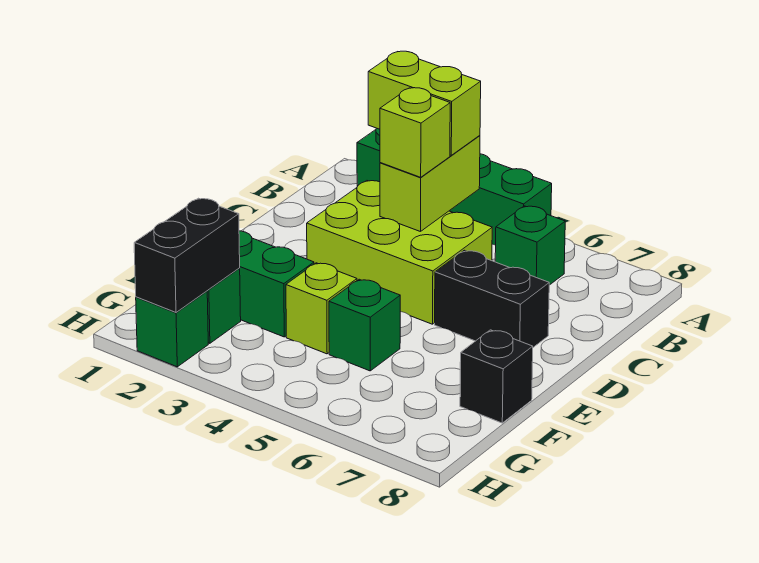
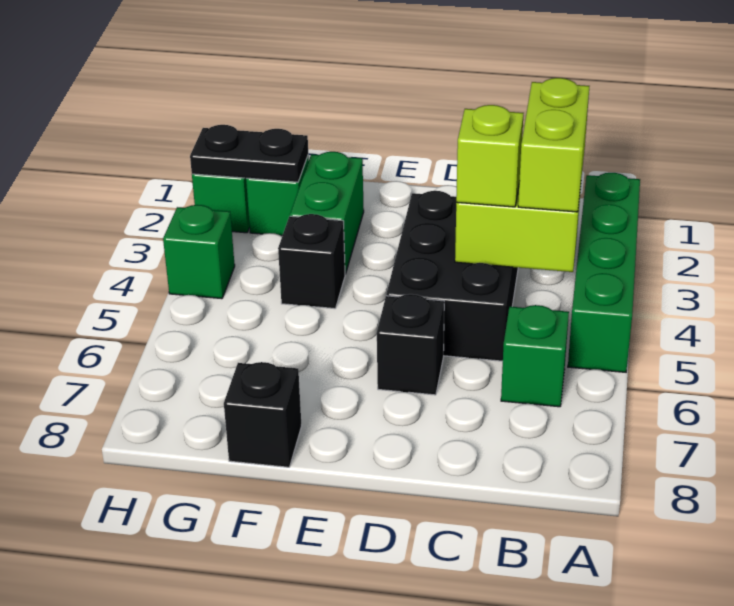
lime brick C3:D5 level 1 -> black brick C3:D5 level 1
black brick D6:D7 level 1 -> black brick D6 level 1
lime brick F4 level 1 -> black brick F4 level 1
green brick F5 level 1 -> green brick H4 level 1
black brick G2:H2 level 2 -> black plate G2:H2 level 2

